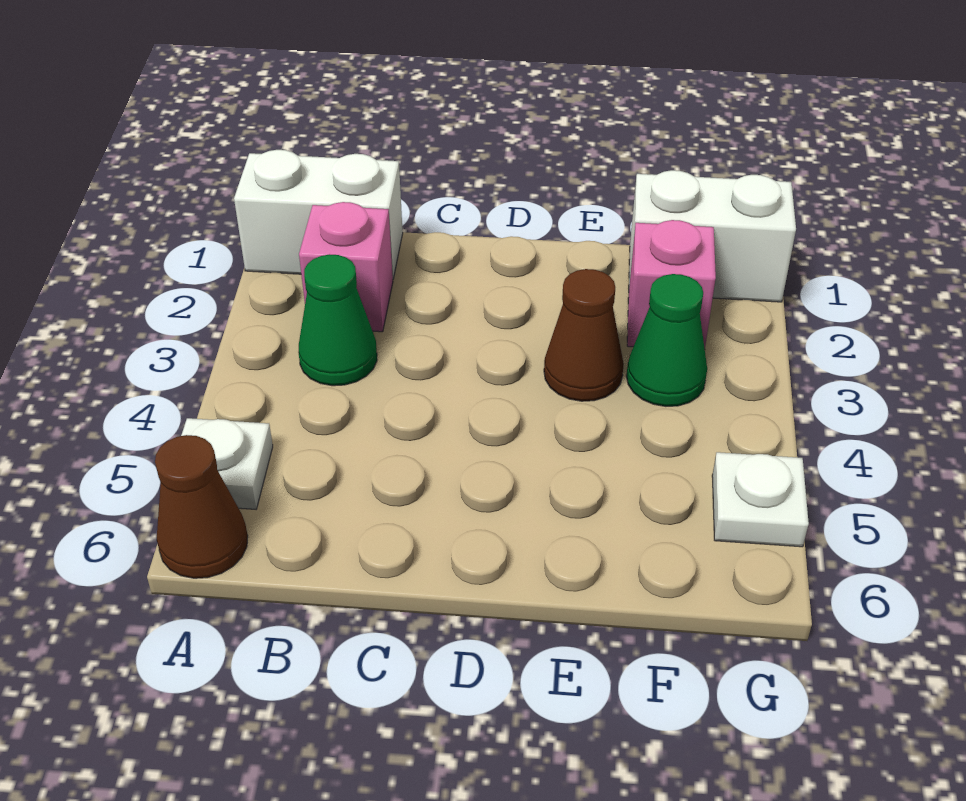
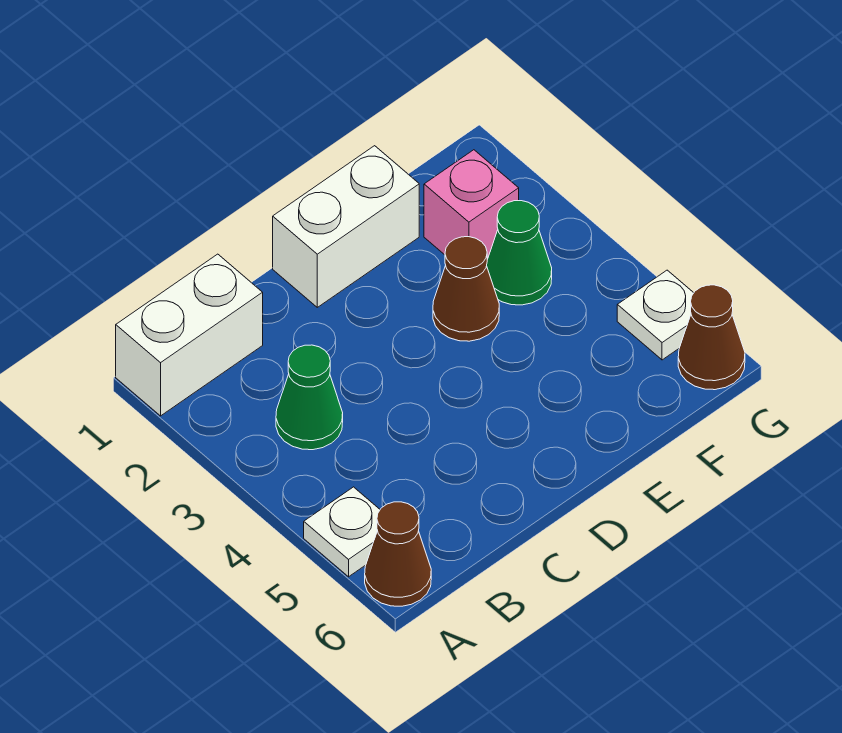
pink brick B2 level 1 -> none
white brick F1:G1 level 1 -> white brick D1:E1 level 1
none -> brown cone G6 level 1

